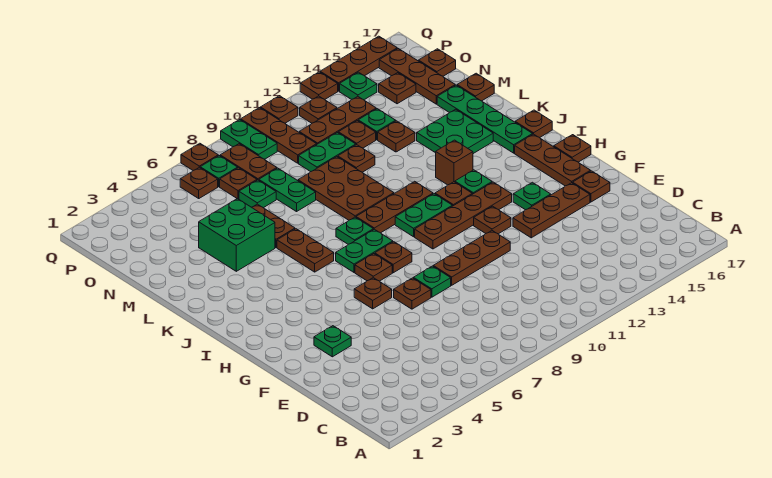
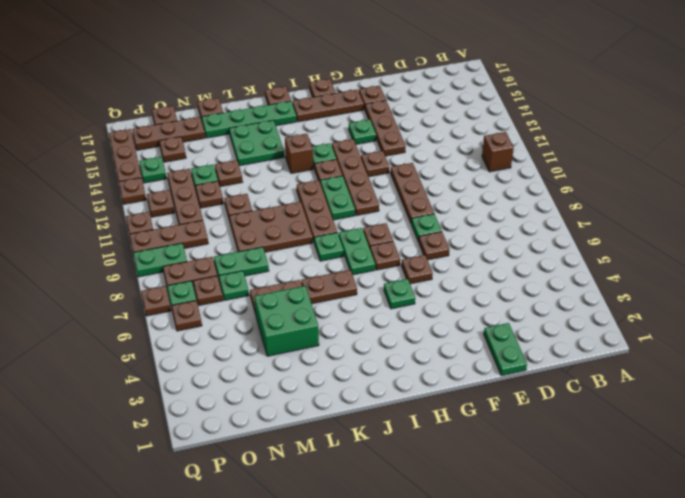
none -> brown brick B11 level 1
green plate F3 level 1 -> green plate H5 level 1
green plate N10:N11 level 1 -> green plate E1:E2 level 1

